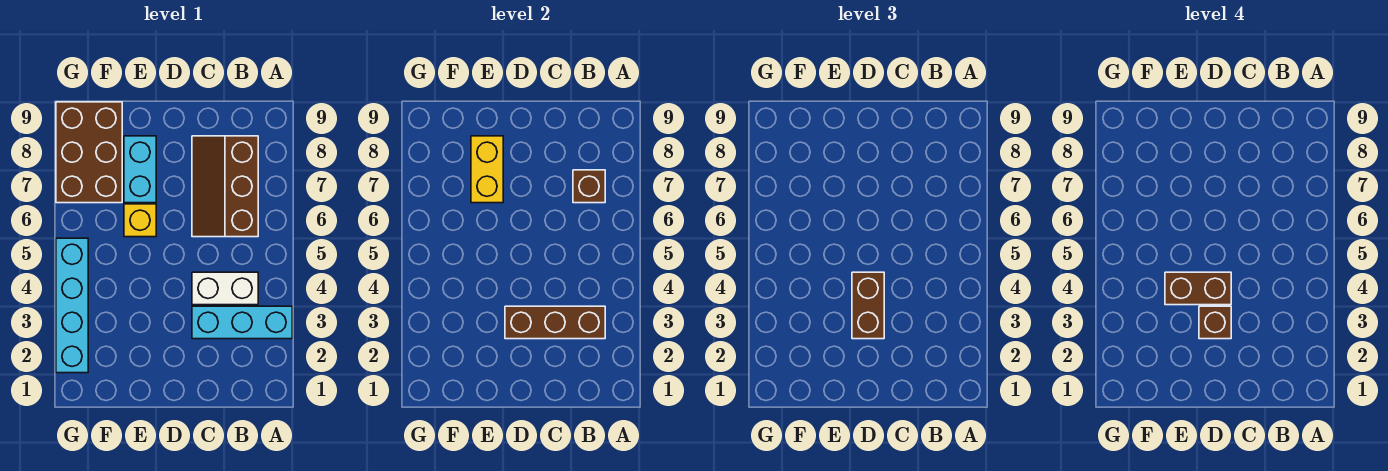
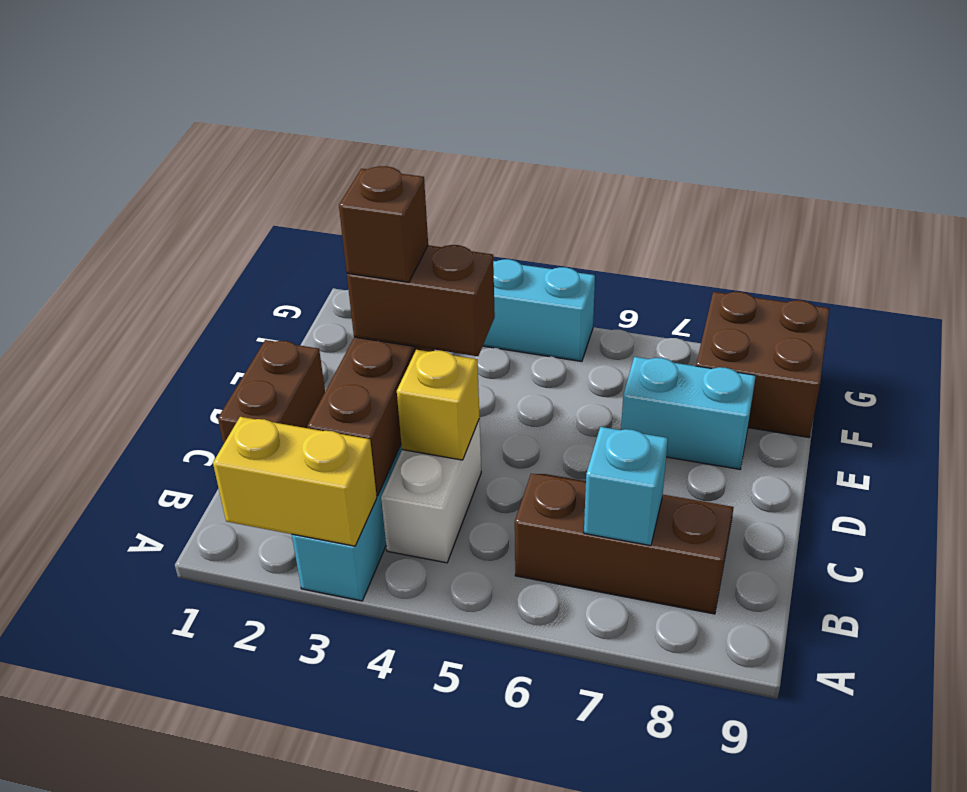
brown brick B7 level 2 -> cyan brick B7 level 2
brown brick D4:E4 level 4 -> brown brick C1:D1 level 1
yellow brick E6 level 1 -> yellow brick C4 level 2
yellow brick E7:E8 level 2 -> yellow brick A2:A3 level 2
brown brick F7:G9 level 1 -> brown brick F8:G9 level 1

